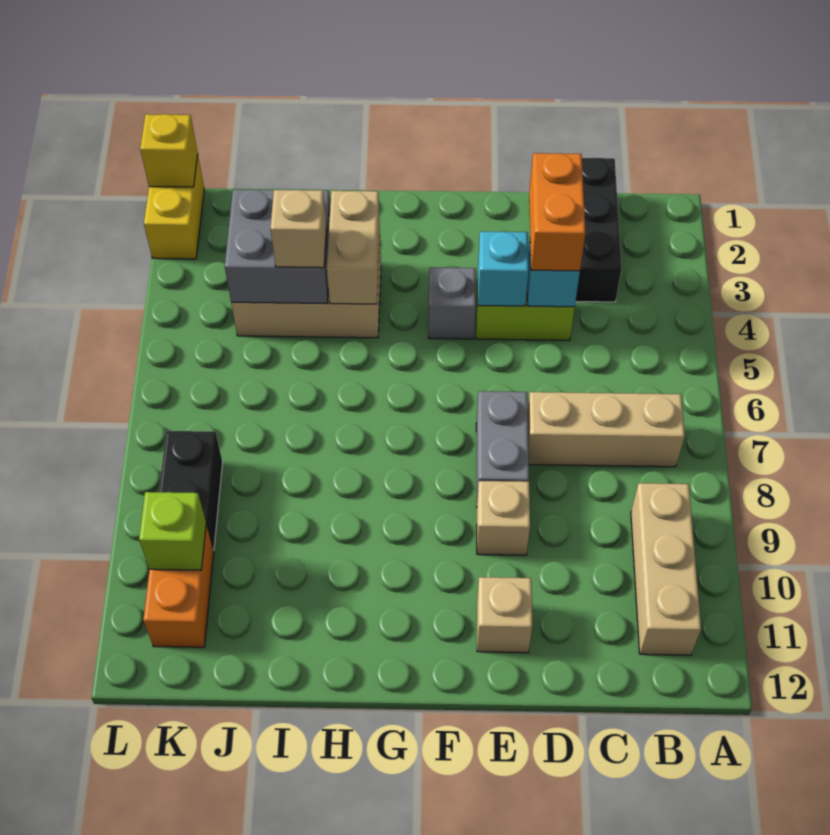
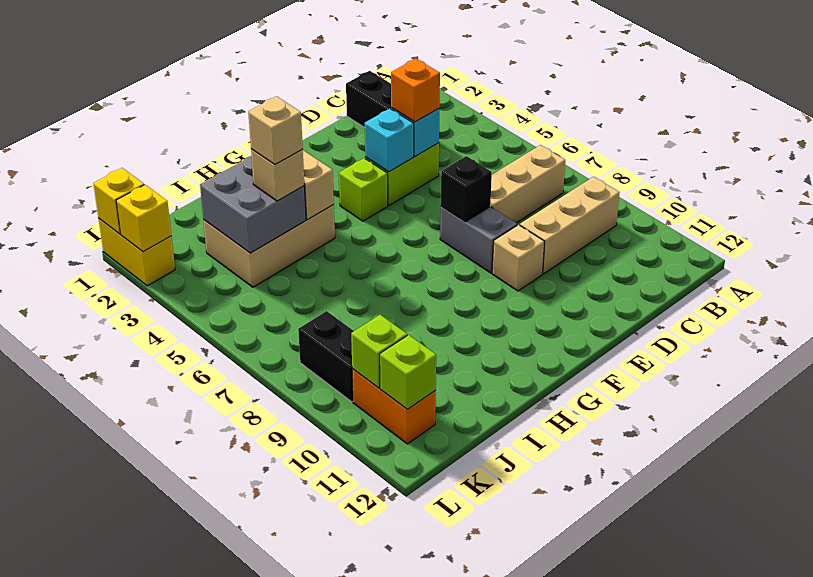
tan brick B9:B11 level 1 -> tan brick B9:D9 level 1
orange brick D3:D4 level 3 -> orange brick D4 level 3
none -> black brick E7 level 2
tan brick E11 level 1 -> tan brick I4 level 4
grey brick F4 level 1 -> lime brick F4 level 1
none -> lime brick K11 level 2
none -> yellow brick L2 level 2

